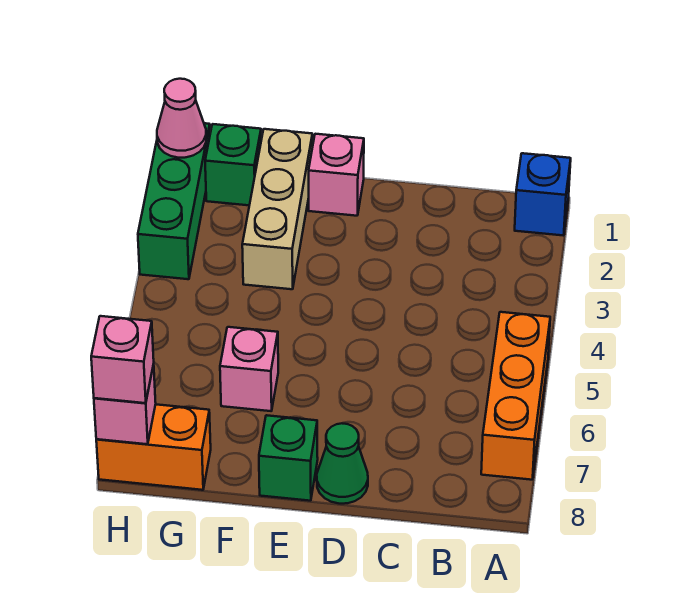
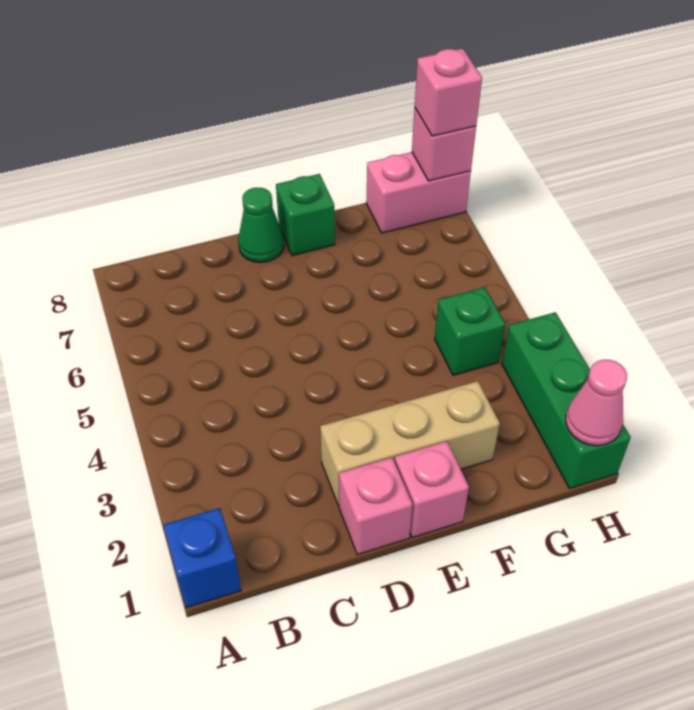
orange brick A5:A7 level 1 -> none
tan brick F1:F3 level 1 -> tan brick D2:F2 level 1
pink brick F6 level 1 -> pink brick D1 level 1
green brick G1 level 1 -> green brick G4 level 1
orange brick G8:H8 level 1 -> pink brick G8:H8 level 1

